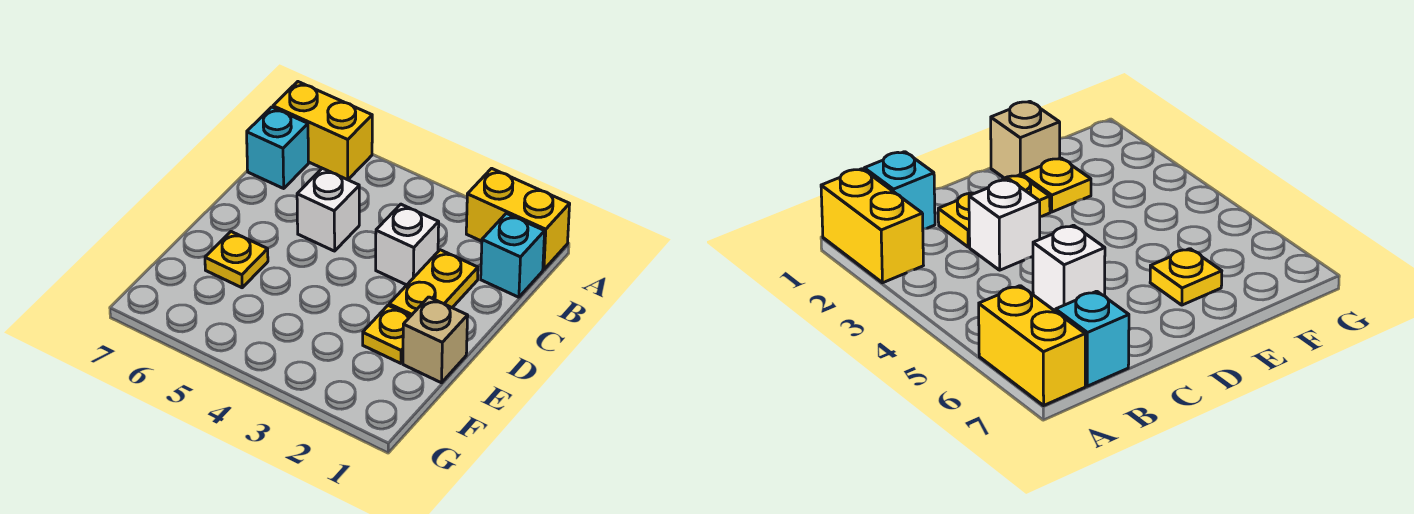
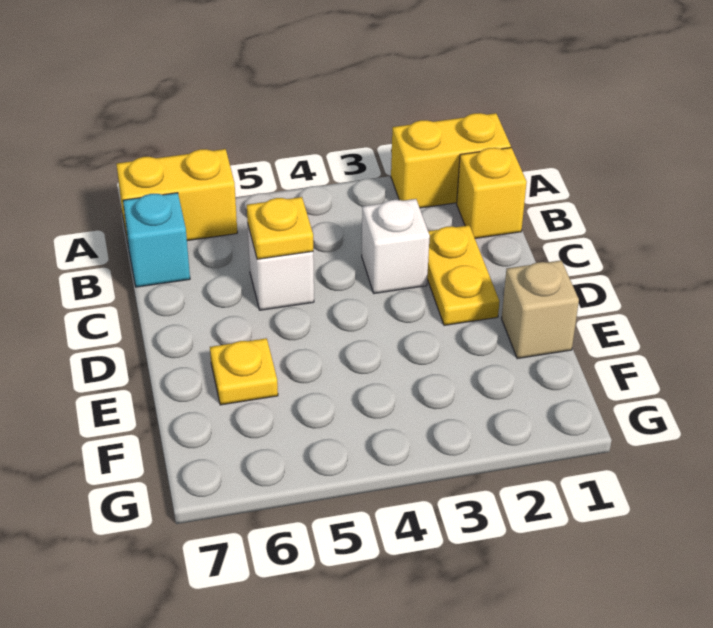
cyan brick B1 level 1 -> yellow brick B1 level 1
yellow plate E2 level 1 -> yellow plate C5 level 2

